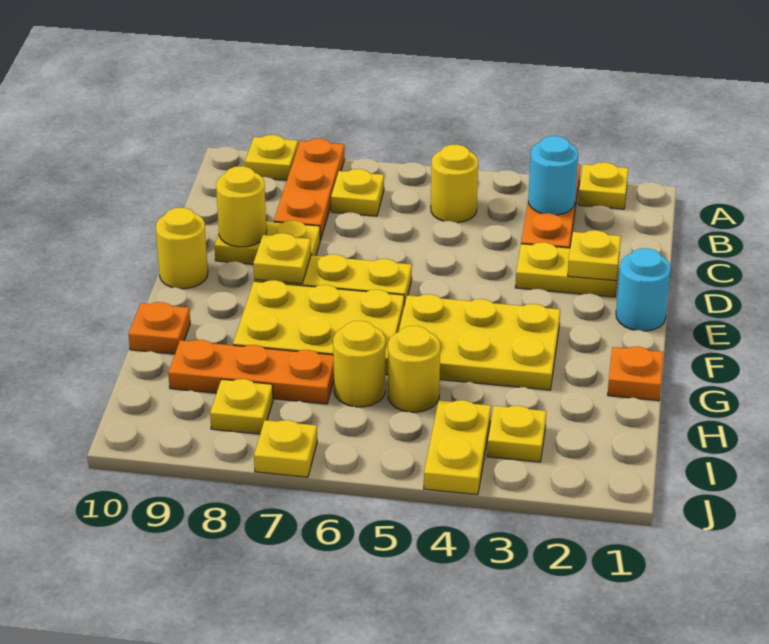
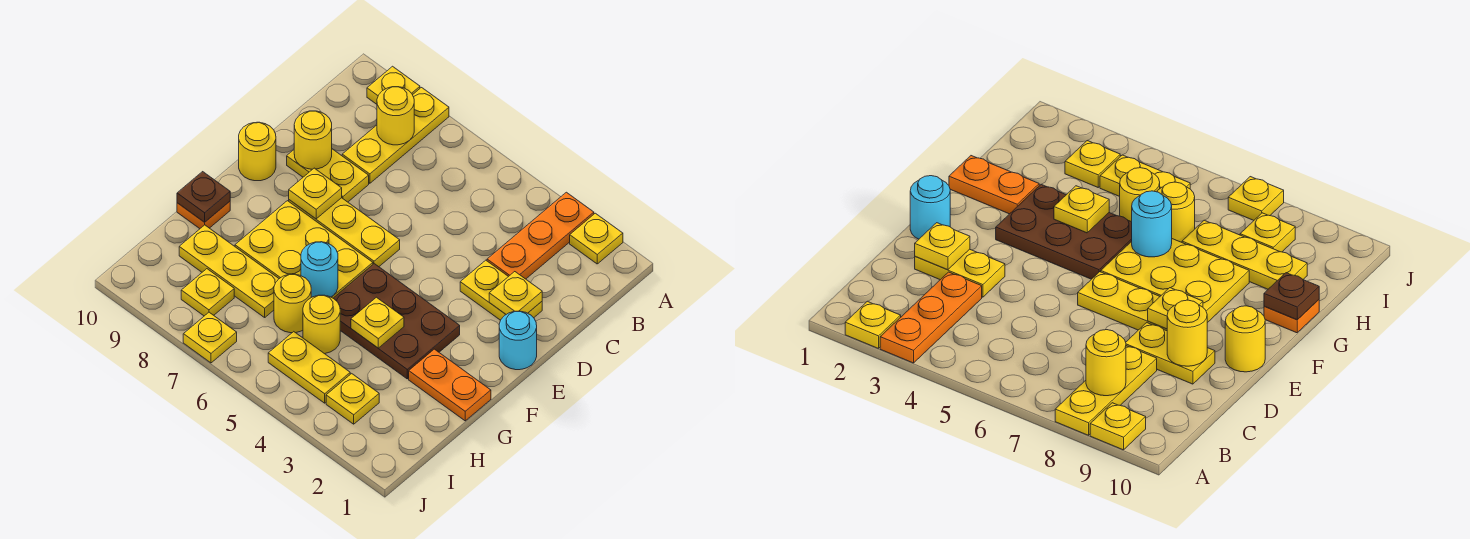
orange plate A8:C8 level 1 -> yellow plate A8:C8 level 1
cyan round brick B3 level 2 -> cyan round brick G6 level 2
yellow round brick B5 level 1 -> yellow round brick B8 level 2
yellow plate B7 level 1 -> yellow plate G4 level 2
yellow plate F3:G5 level 1 -> brown plate F3:G5 level 1
orange plate G1 level 1 -> orange plate G1:G2 level 1
none -> brown plate G10 level 2
orange plate H7:H9 level 1 -> yellow plate H7:H9 level 1
yellow plate I4:J4 level 1 -> yellow plate I4:I5 level 1

